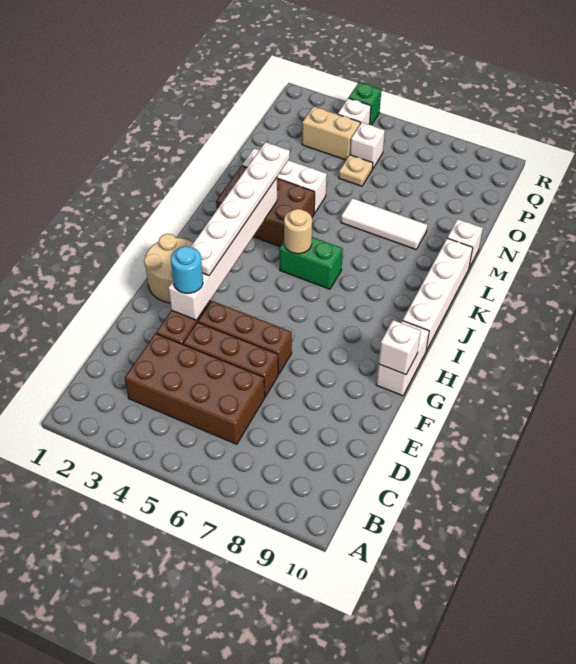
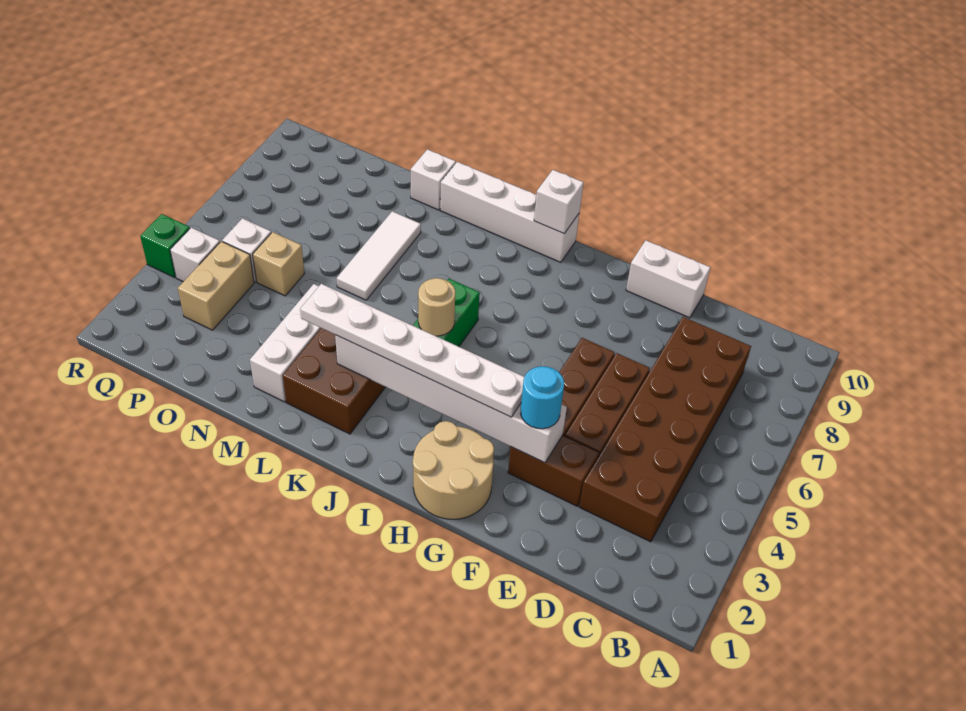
brown brick C3:D6 level 1 -> brown brick C3:D8 level 1
white brick G10:H10 level 1 -> white brick E10:F10 level 1
white brick G10 level 2 -> white brick I10 level 2
tan plate O5 level 1 -> tan brick O5 level 1

